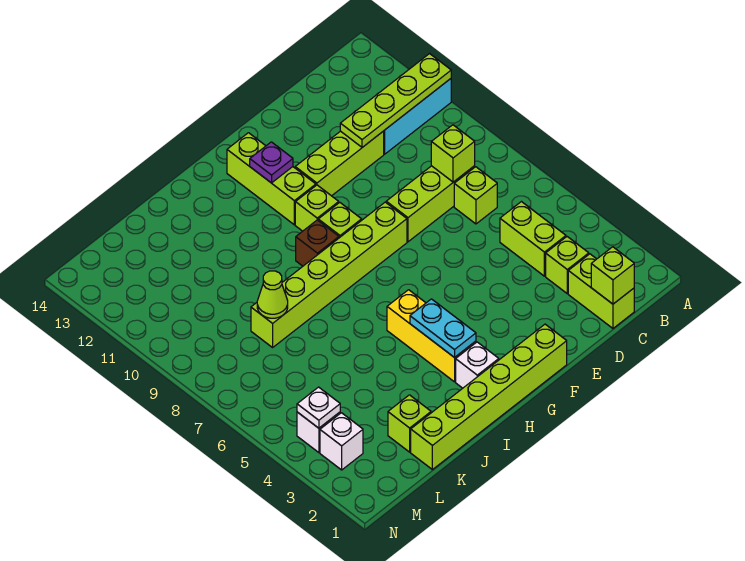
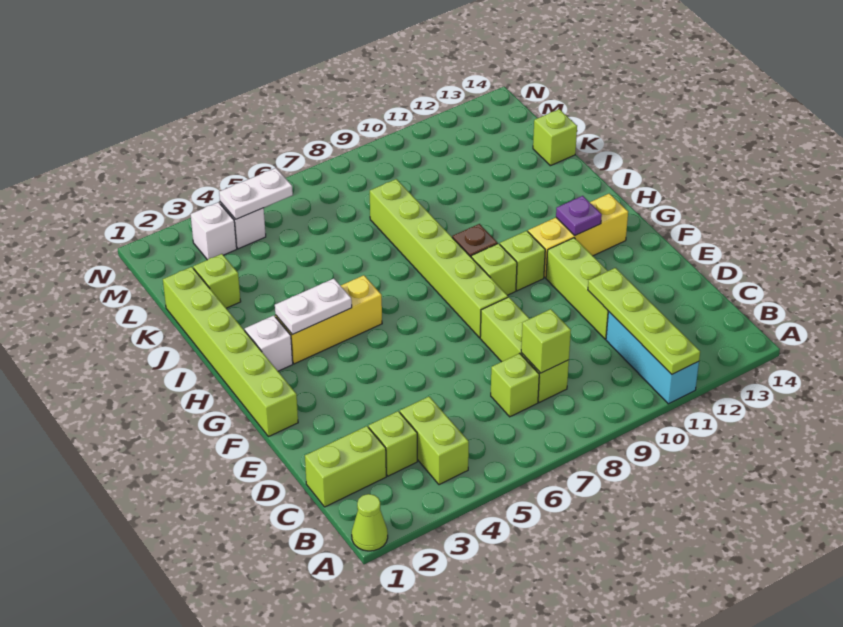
lime brick C1 level 2 -> lime brick K14 level 1
lime brick C4:C5 level 1 -> lime brick B4:C4 level 1
lime brick G11:G13 level 1 -> yellow brick G11:G13 level 1
cyan plate H3:H4 level 2 -> white plate H3:H4 level 2
lime cone K8 level 2 -> lime cone A1 level 1
white plate M4 level 2 -> white plate M4:M5 level 2

